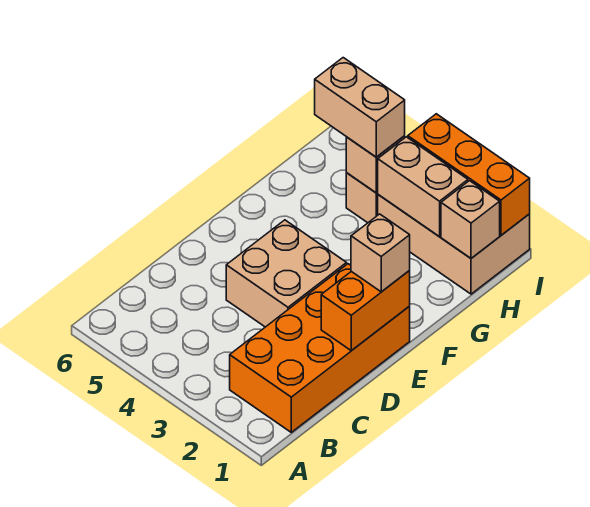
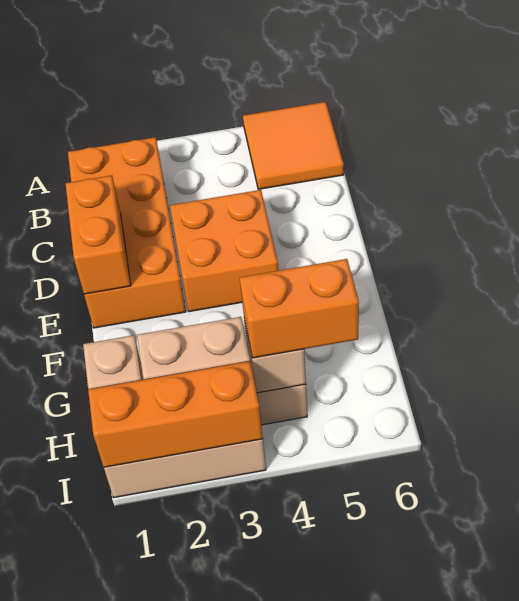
none -> orange tile A5:B6 level 1
tan brick D3:E4 level 1 -> orange brick D3:E4 level 1
tan brick E1 level 3 -> none
tan brick H4:H5 level 3 -> orange brick H4:H5 level 3

